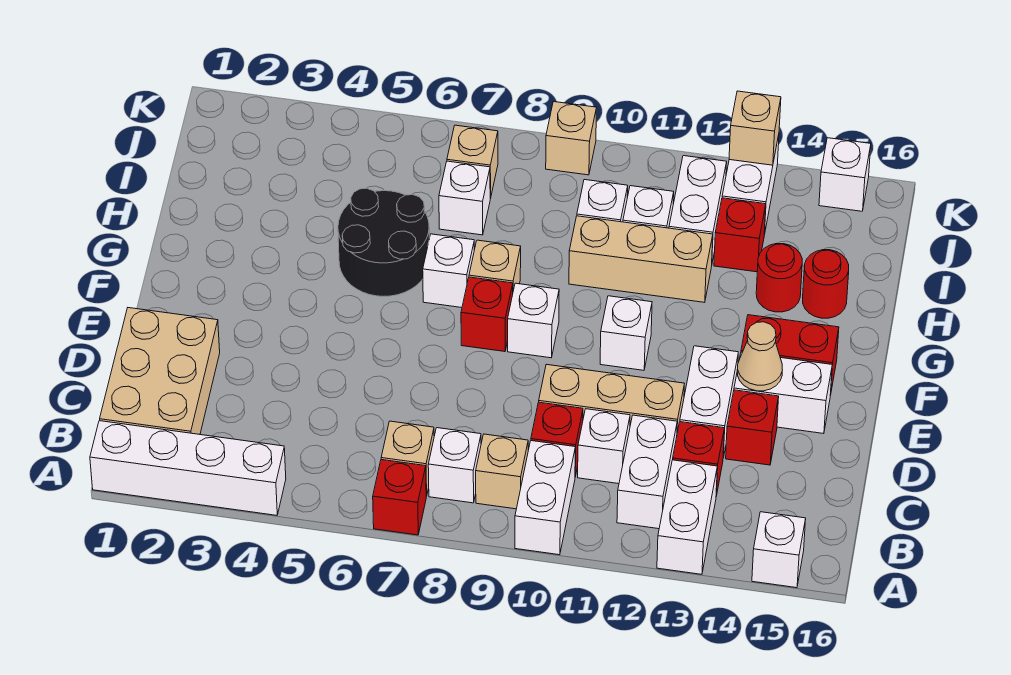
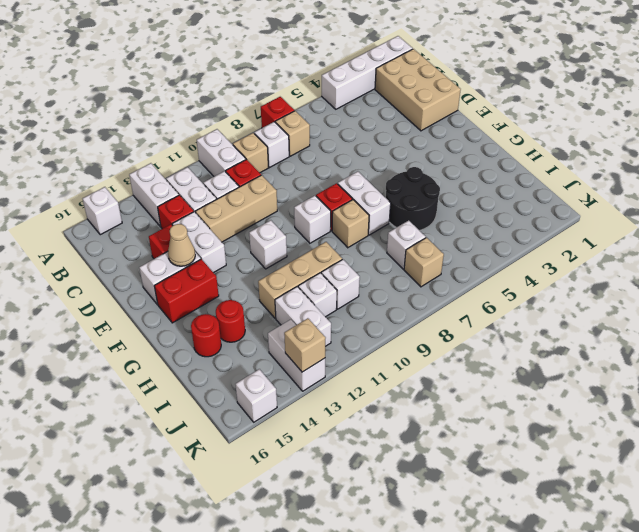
white brick G7 level 1 -> white brick F7:G7 level 1
red brick I13 level 1 -> none
tan brick K9 level 1 -> none

